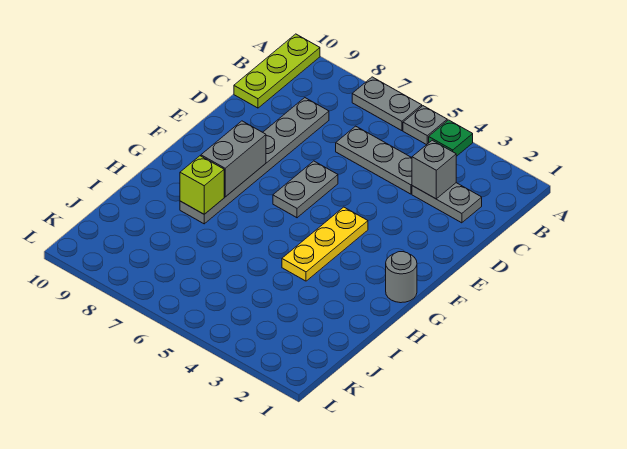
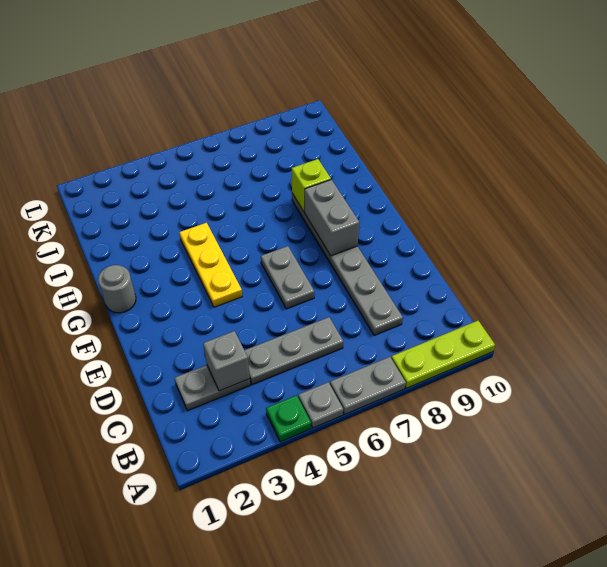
lime plate A10:C10 level 1 -> lime plate A8:A10 level 1

